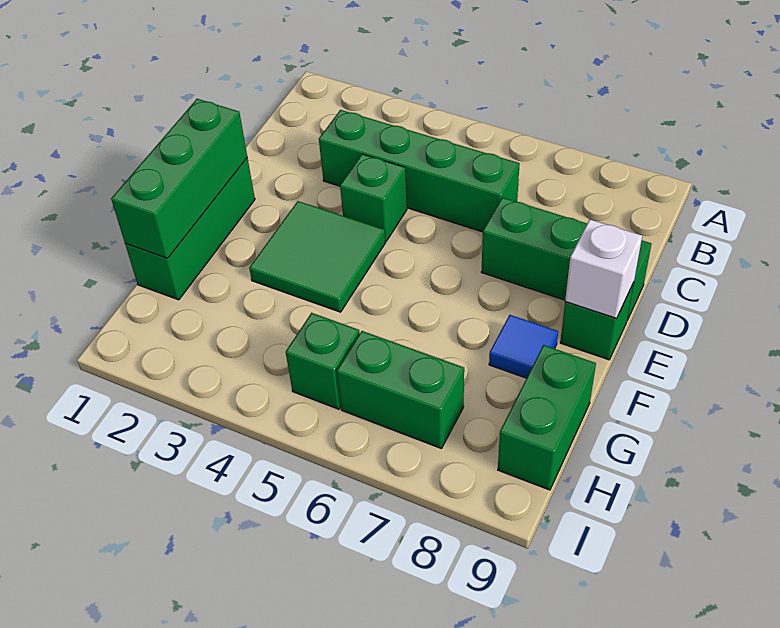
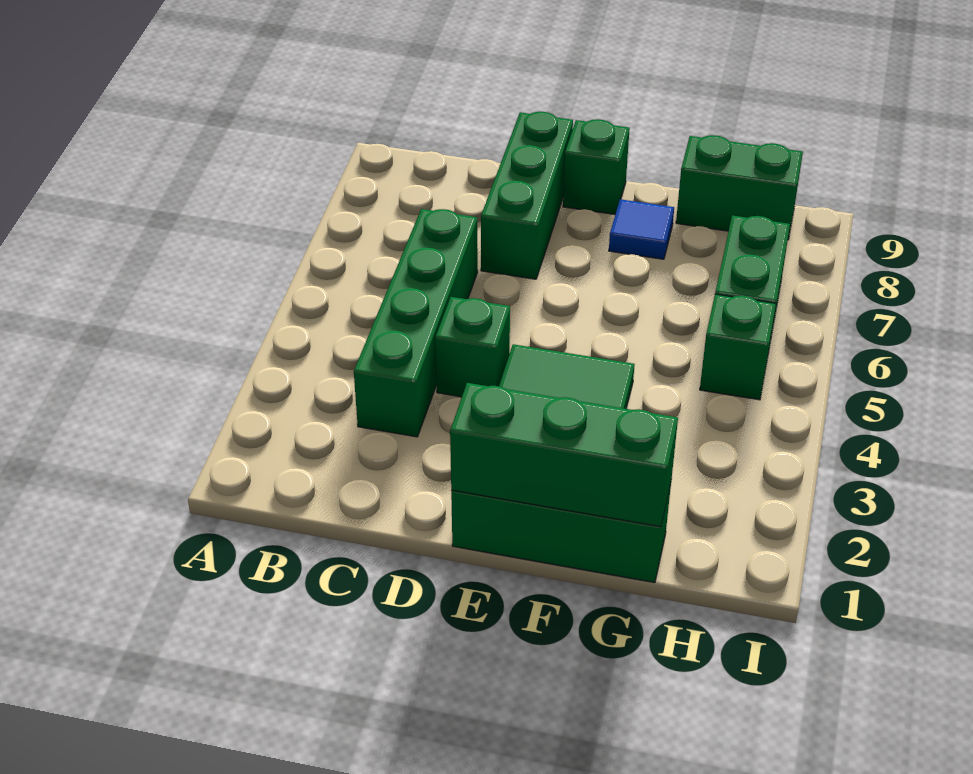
white brick E9 level 2 -> none

